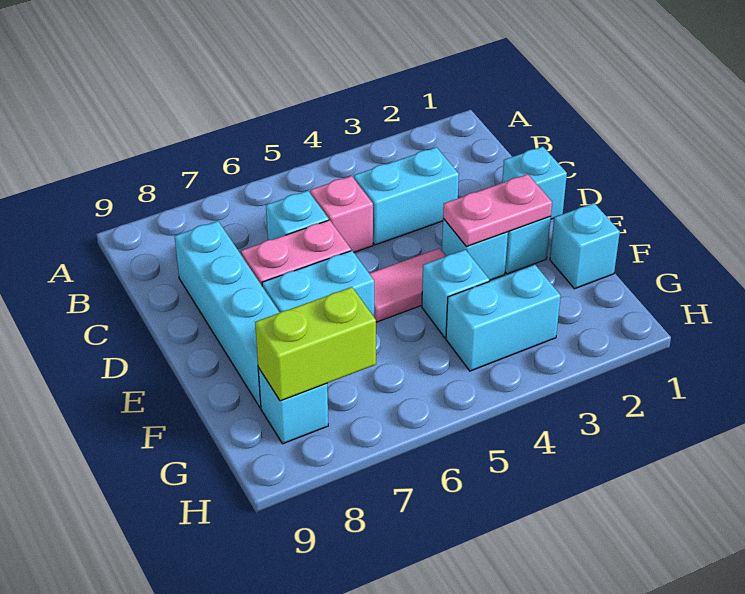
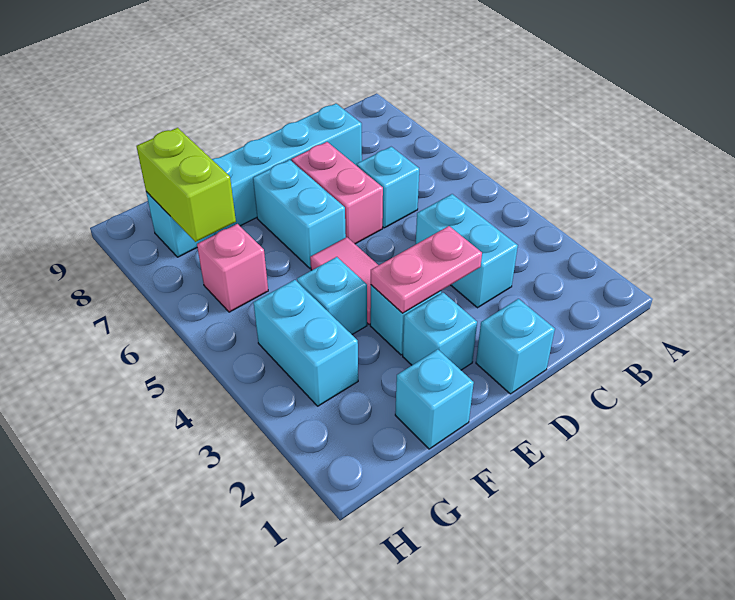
pink brick C5 level 1 -> pink brick G6 level 1
pink plate E2:E3 level 2 -> pink plate D3:E3 level 2

